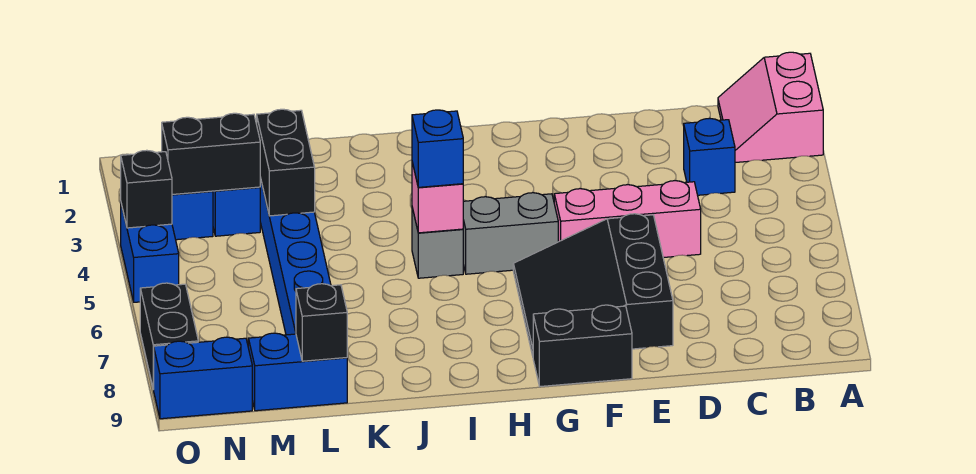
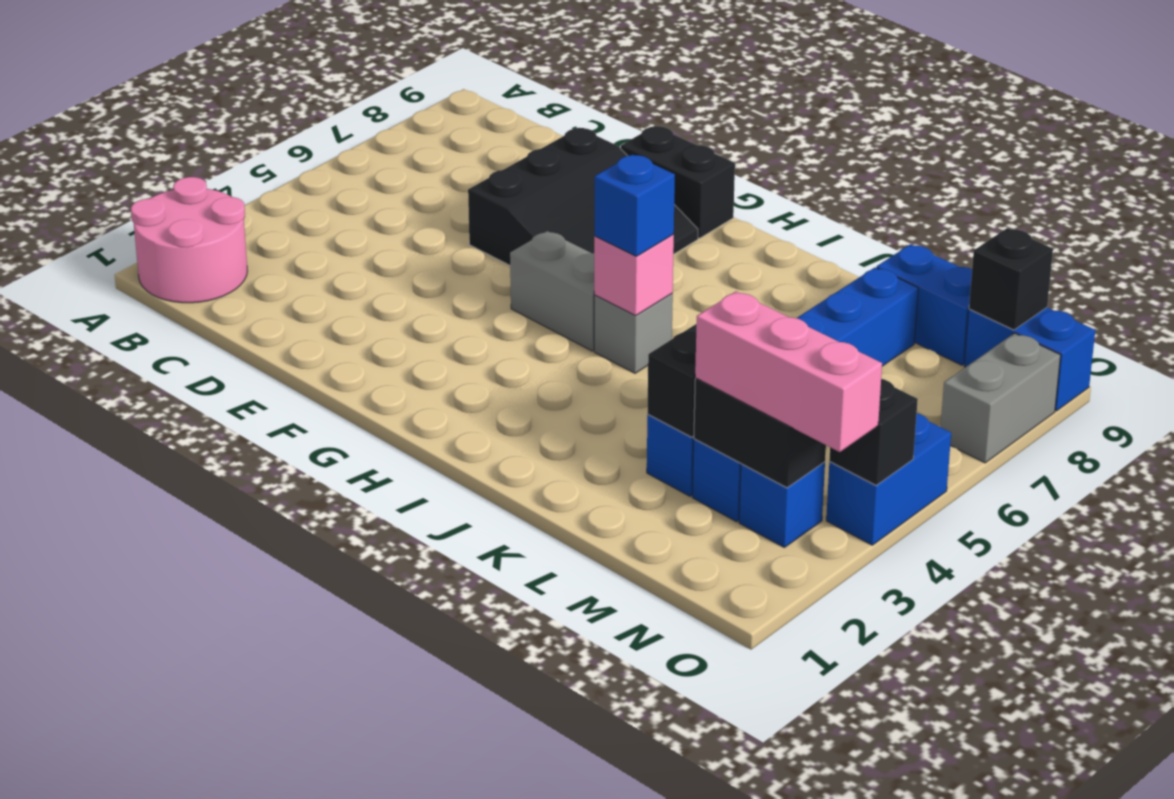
pink slope A1:B2 level 1 top A -> pink round brick A1:B2 level 1
blue brick C3 level 1 -> none
pink brick D5:F5 level 1 -> pink brick M3:O3 level 3
black brick L9 level 2 -> black brick N9 level 2
black brick O7:O8 level 1 -> grey brick O7:O8 level 1

